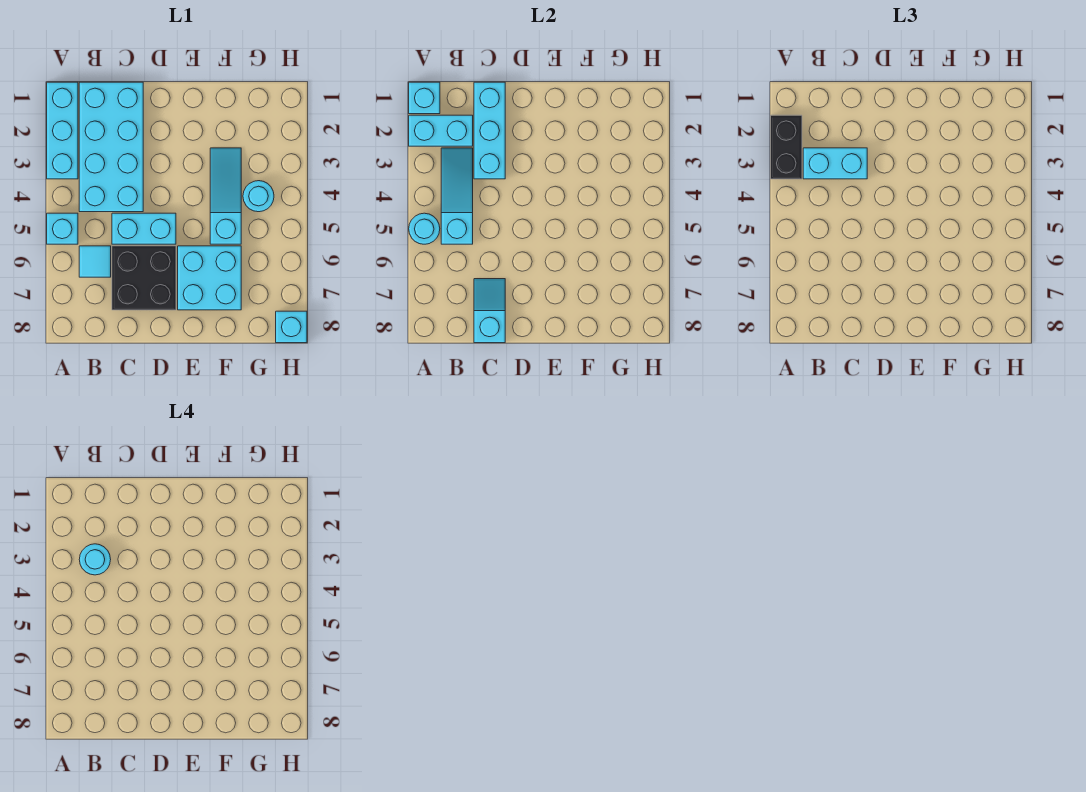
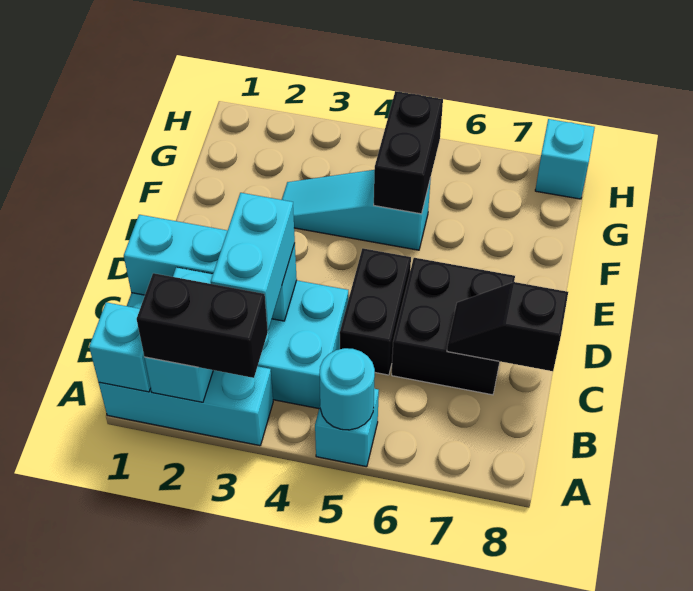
cyan slope B3:B5 level 2 top 5 -> none
cyan round brick B3 level 4 -> none
cyan tile B6 level 1 -> none
cyan brick C5:D5 level 1 -> black brick C5:D5 level 1
cyan slope C7:C8 level 2 top 8 -> black slope C7:C8 level 2 top 8
cyan brick E6:F7 level 1 -> none
none -> black brick F5:G5 level 2
cyan round brick G4 level 1 -> none

